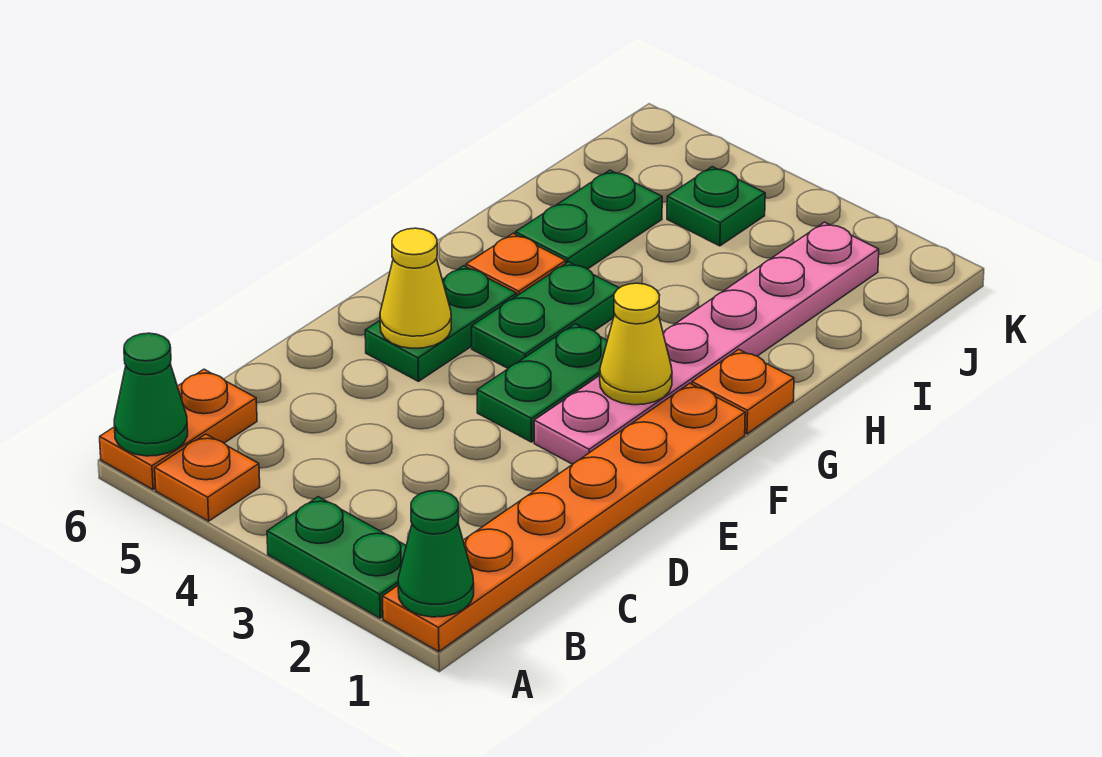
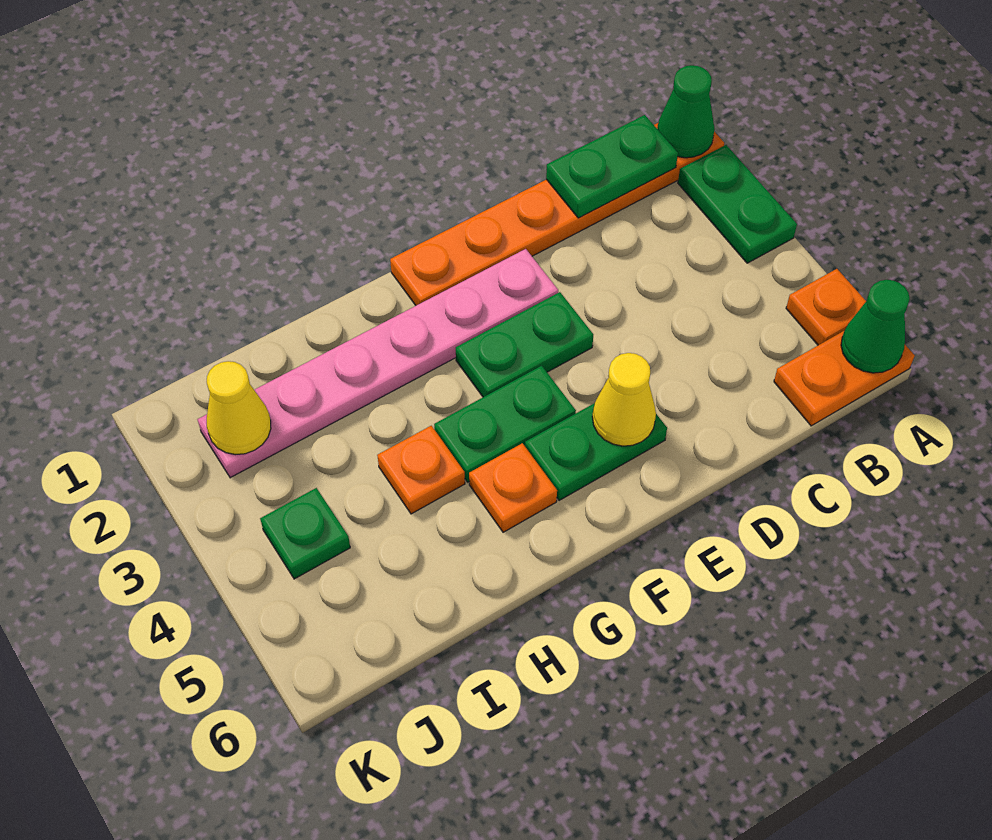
yellow cone F2 level 2 -> yellow cone J2 level 2
orange plate G1 level 1 -> orange plate H4 level 1
green plate H5:I5 level 1 -> green plate B1:C1 level 2

